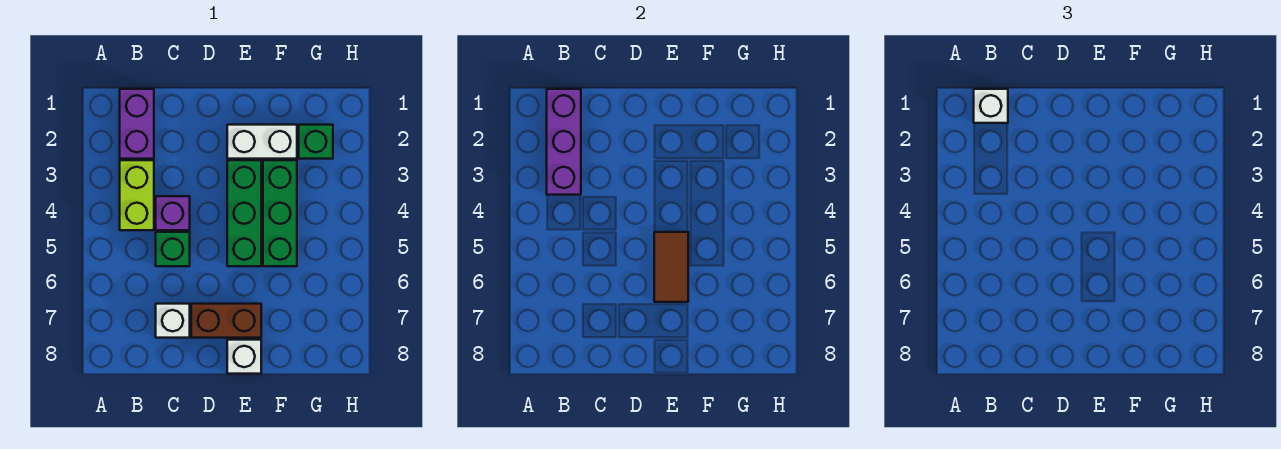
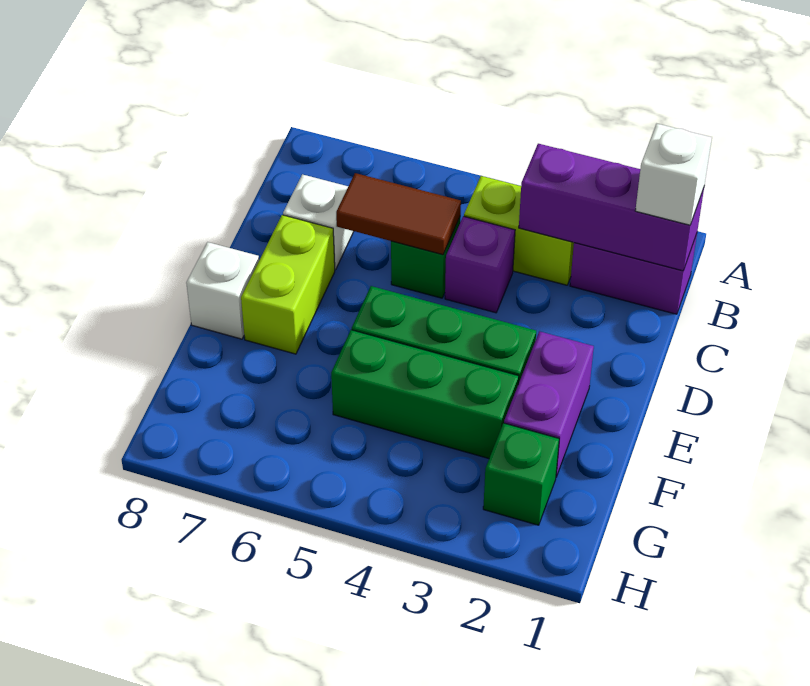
brown brick D7:E7 level 1 -> lime brick D7:E7 level 1
white brick E2:F2 level 1 -> purple brick E2:F2 level 1
brown tile E5:E6 level 2 -> brown tile C5:C6 level 2

